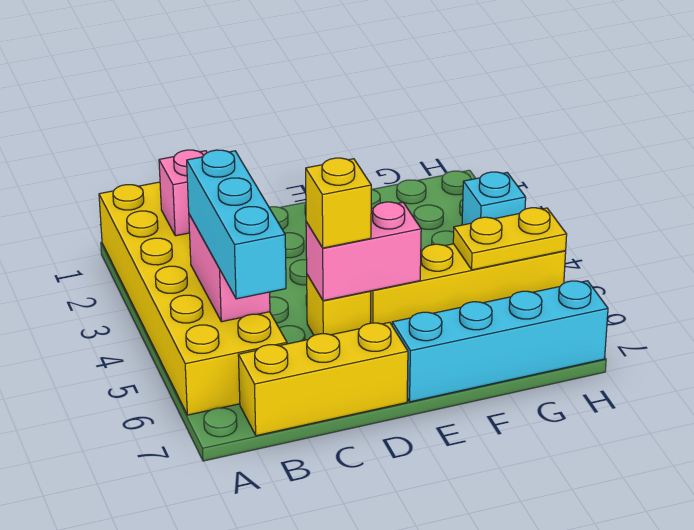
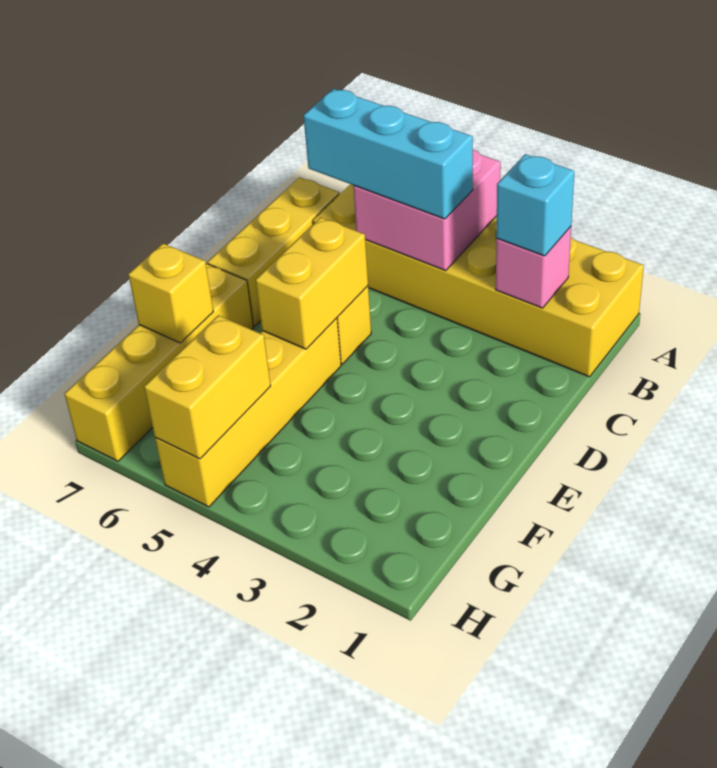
pink brick B4:B5 level 2 -> pink brick A4:B5 level 2
pink brick D5:E5 level 2 -> yellow brick D5:E5 level 2
yellow brick D5 level 3 -> yellow brick F7 level 2
cyan brick E7:H7 level 1 -> yellow brick E7:H7 level 1
yellow plate G5:H5 level 2 -> yellow brick G5:H5 level 2
cyan brick H3 level 1 -> cyan brick B2 level 3

